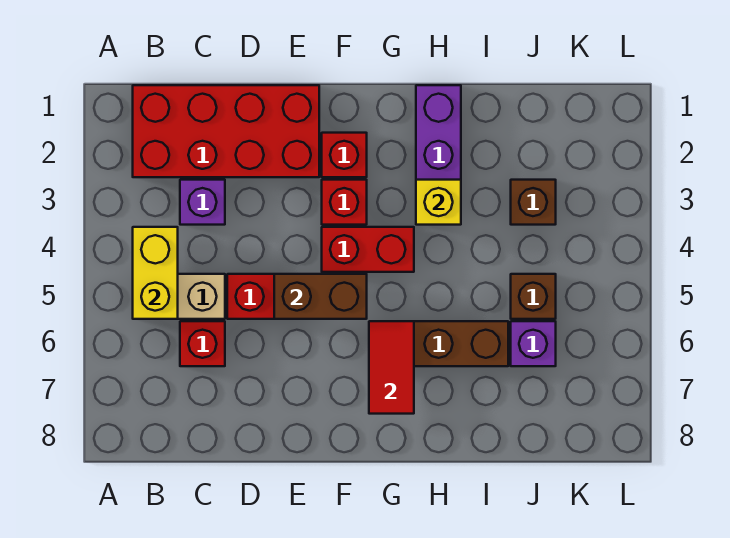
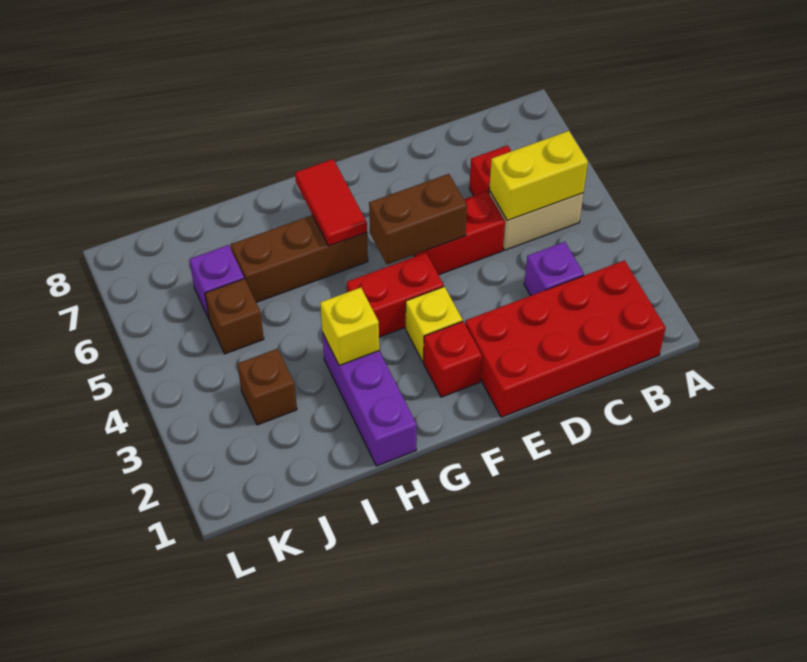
yellow brick B4:B5 level 2 -> yellow brick B5:C5 level 2
red brick F3 level 1 -> yellow brick F3 level 1

